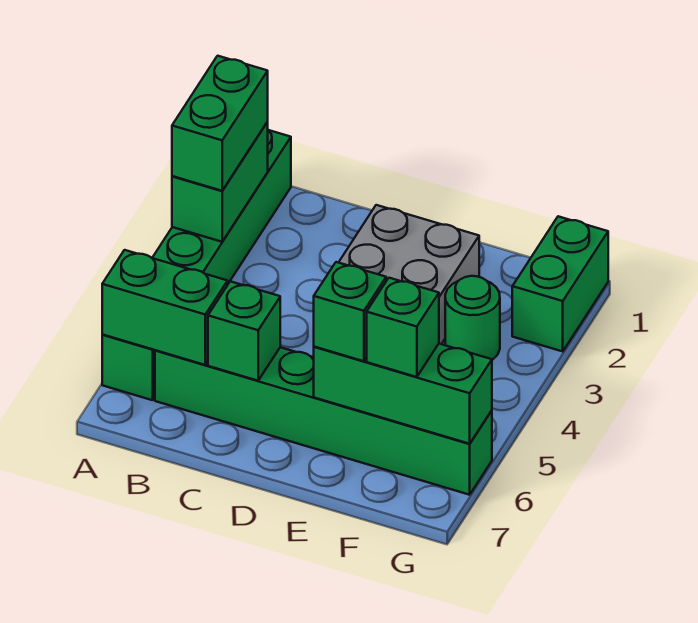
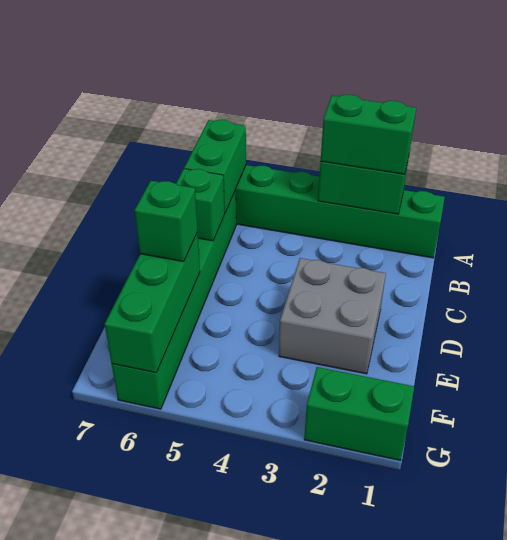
green round brick F3 level 1 -> none
green brick F6 level 3 -> none

